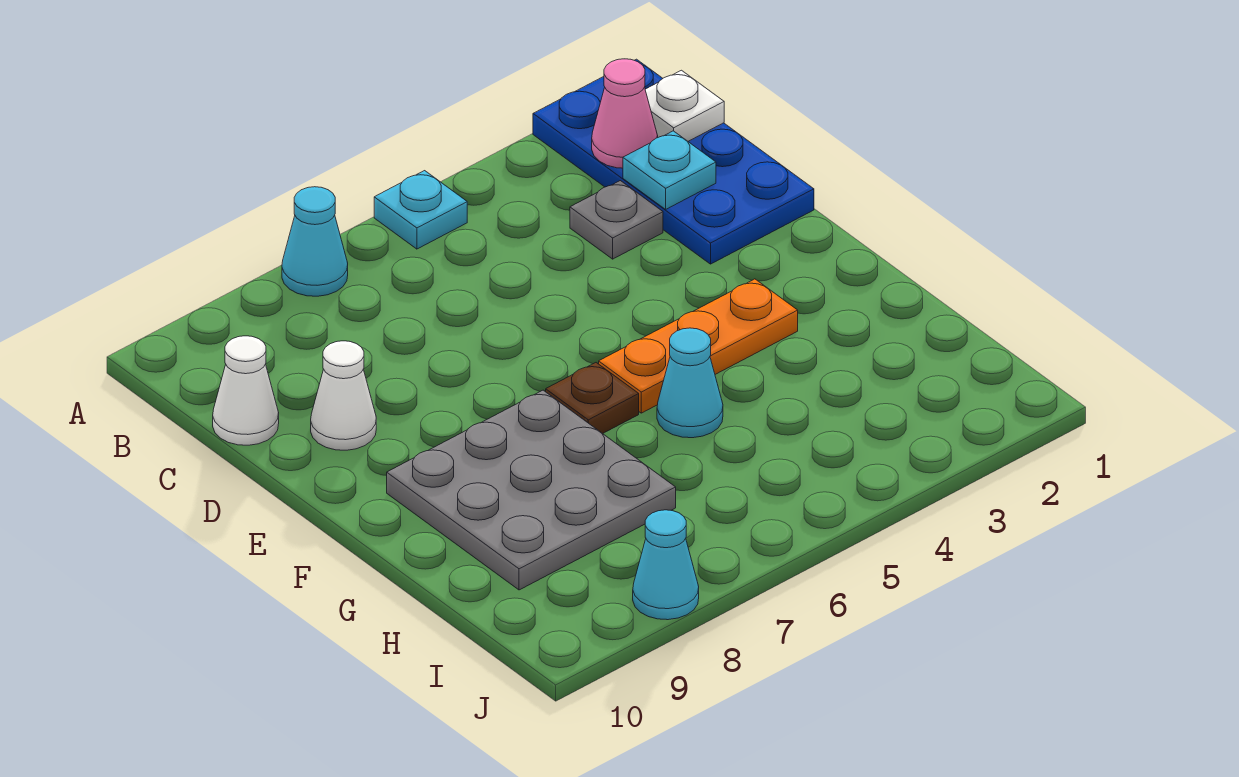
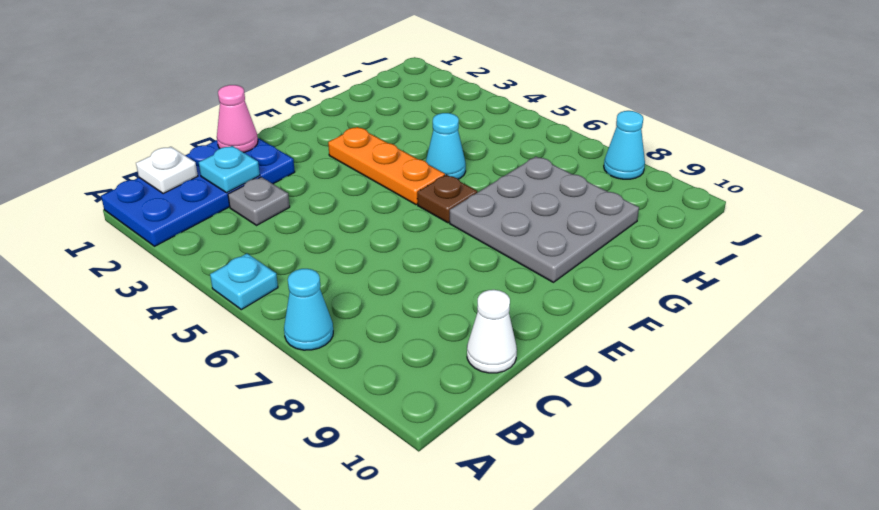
pink cone B2 level 2 -> pink cone D1 level 2
white cone D9 level 1 -> none

